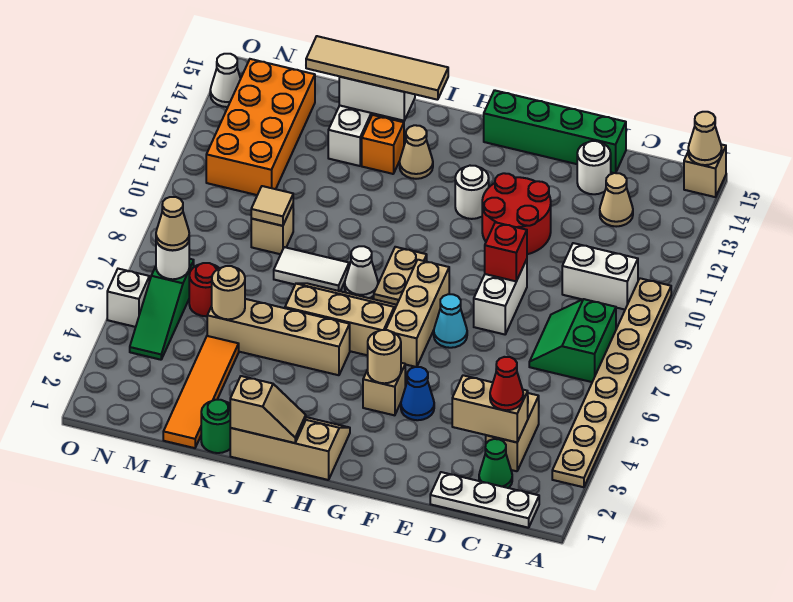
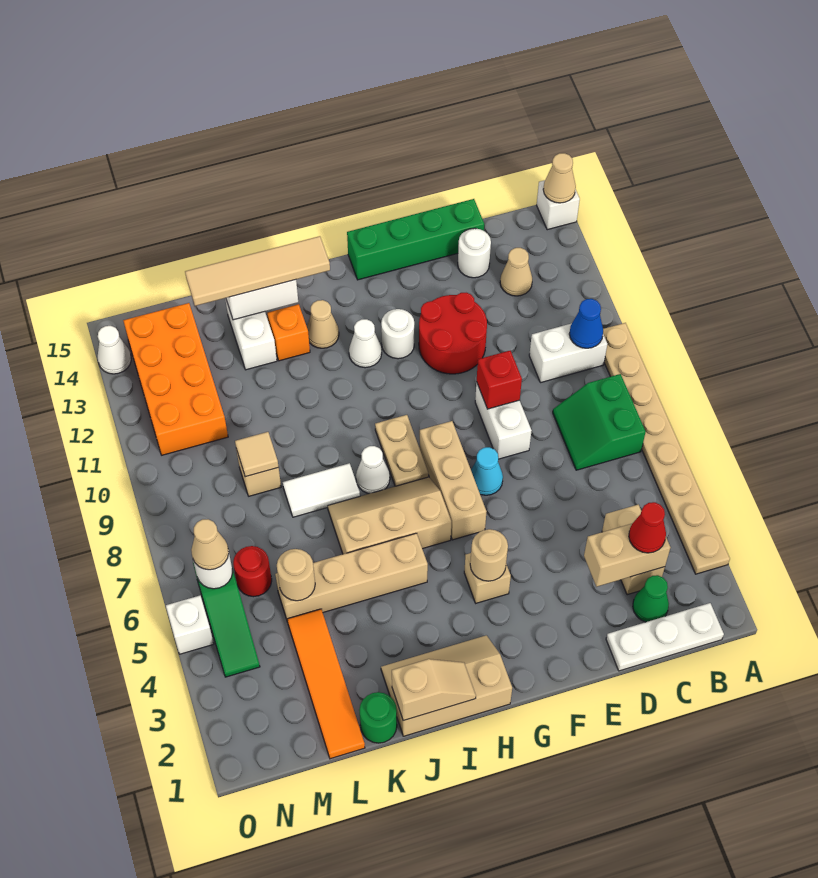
tan brick A15 level 1 -> white brick A15 level 1
blue cone F4 level 1 -> blue cone B10 level 2
none -> white cone H12 level 1

